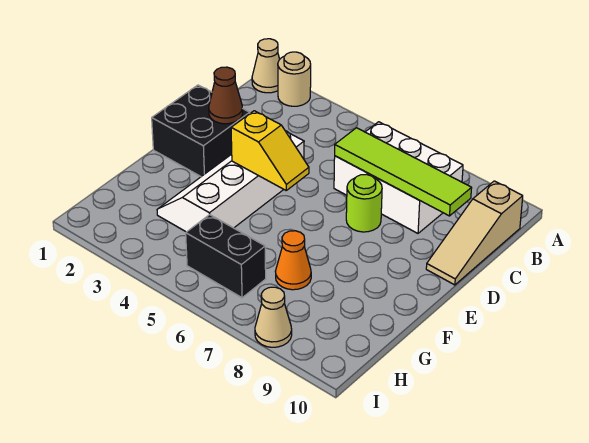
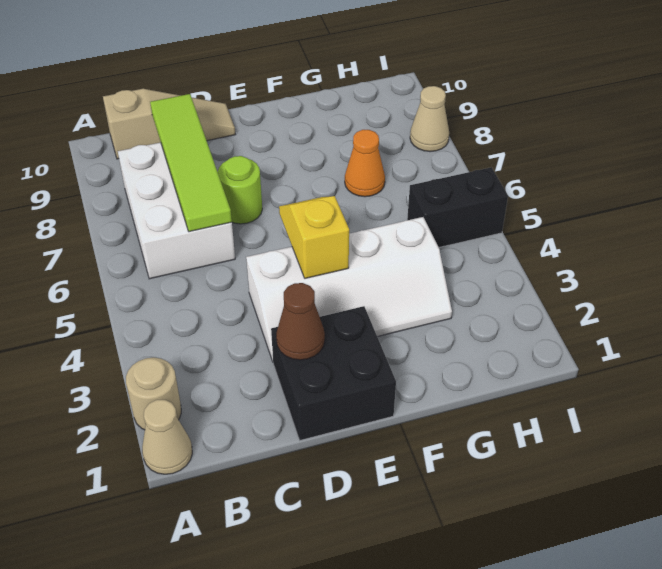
black brick H5:H6 level 1 -> black brick H5:I5 level 1

